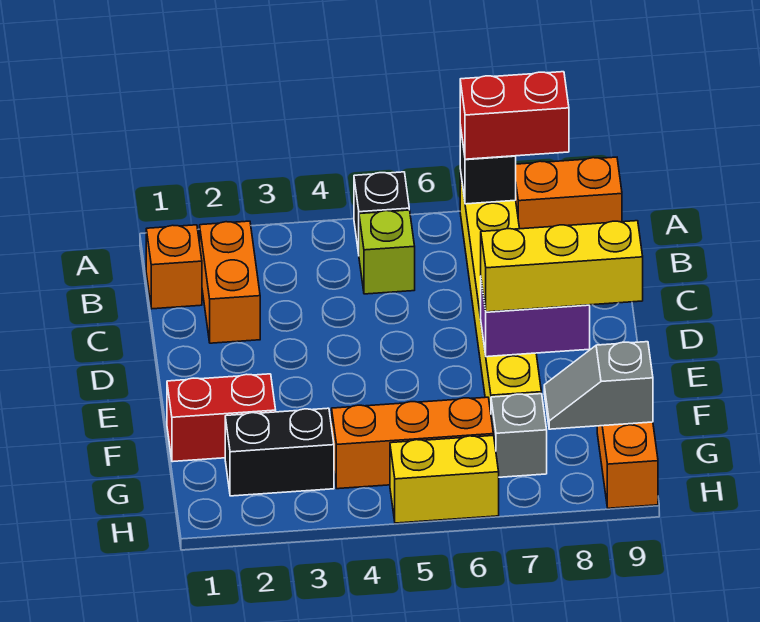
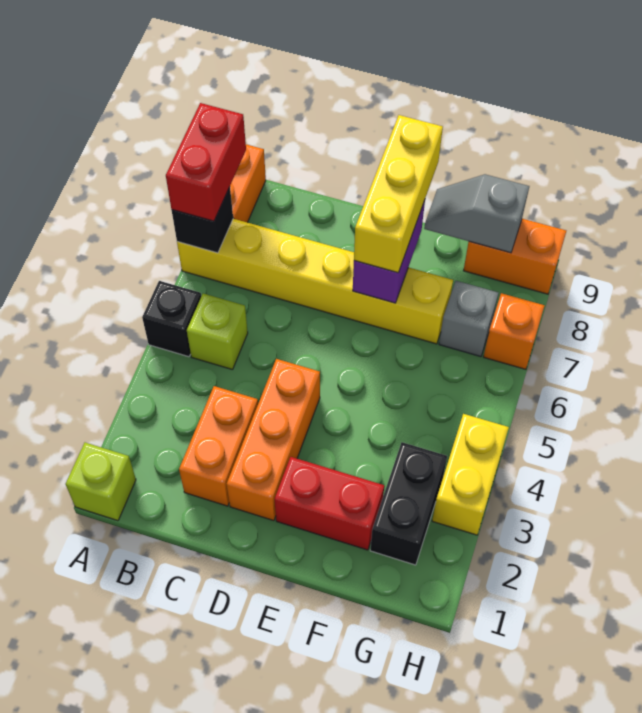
none -> lime brick A1 level 1
orange brick B1 level 1 -> orange brick H7 level 1
orange brick B2:C2 level 1 -> orange brick C2:C3 level 1
red brick F1:F2 level 1 -> red brick E2:F2 level 1
orange brick G4:G6 level 1 -> orange brick D2:D4 level 1
grey slope G8:G9 level 2 top 9 -> grey slope F9:G9 level 2 top G
yellow brick H5:H6 level 1 -> yellow brick H3:H4 level 1

